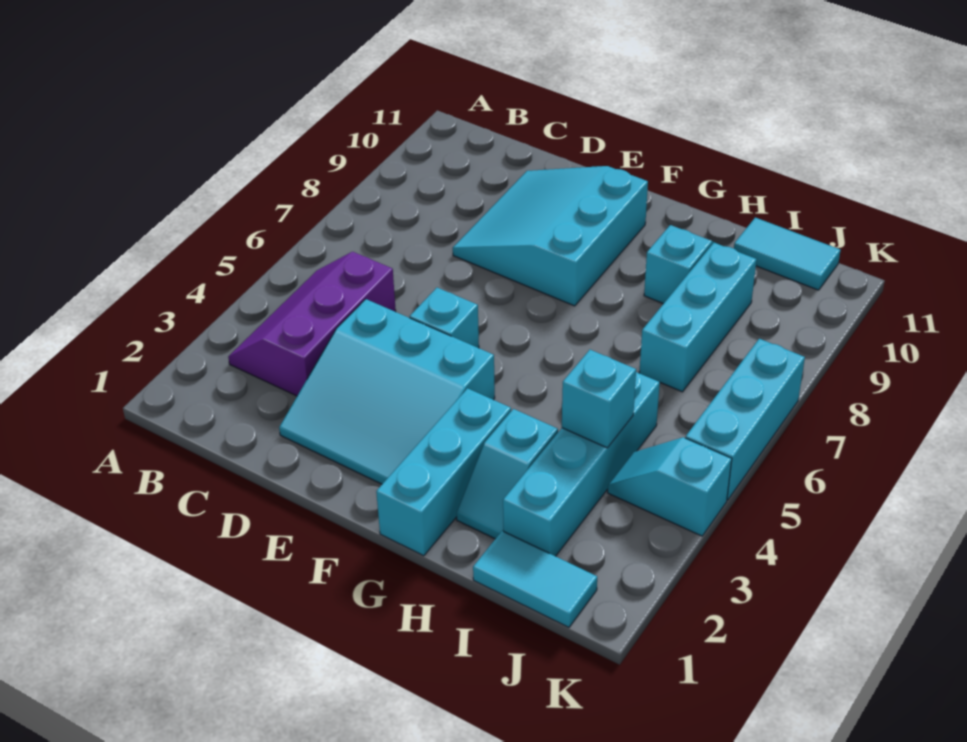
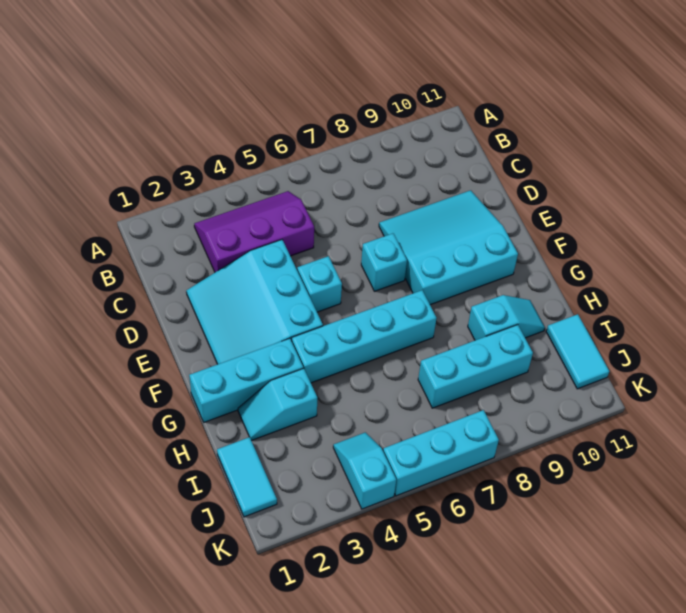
cyan brick I2:I5 level 1 -> cyan brick G4:G7 level 1
cyan brick I4 level 2 -> cyan brick E7 level 1

